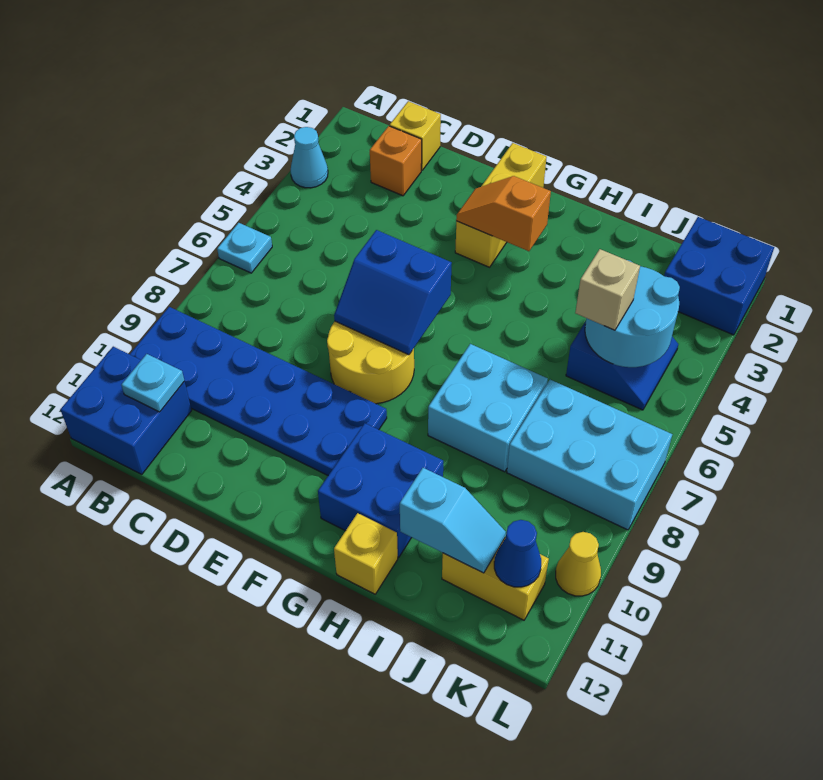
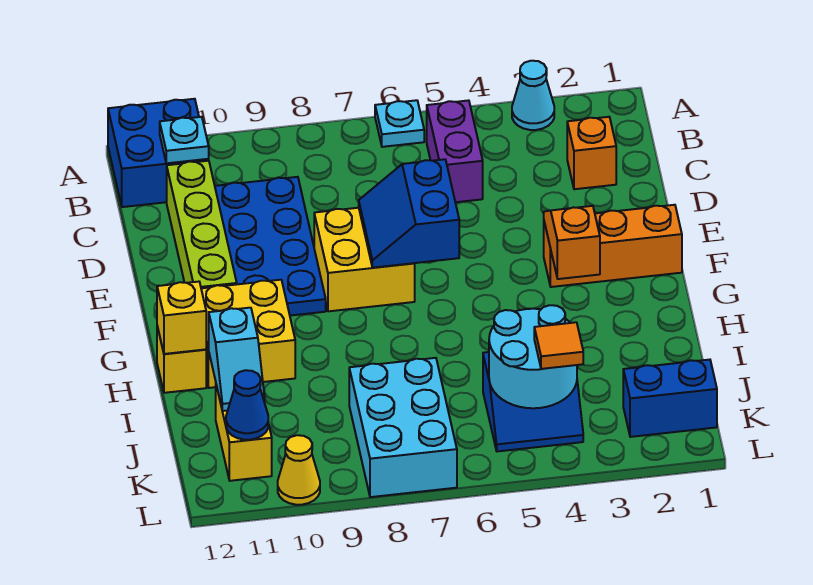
blue plate A9:F10 level 1 -> blue plate C9:F10 level 1
none -> purple brick B5:C5 level 1
yellow brick C1 level 1 -> yellow brick H12 level 2
none -> lime brick C11:F11 level 1
yellow round brick E7:F8 level 1 -> yellow brick E7:F8 level 1
yellow brick F1:F3 level 1 -> orange brick F1:F3 level 1
blue brick G10:H11 level 1 -> yellow brick G10:H11 level 1
cyan brick H7:I8 level 1 -> none
tan brick J5 level 3 -> none
blue brick K1:L2 level 1 -> blue brick K1:K2 level 1
none -> orange tile K4 level 3

